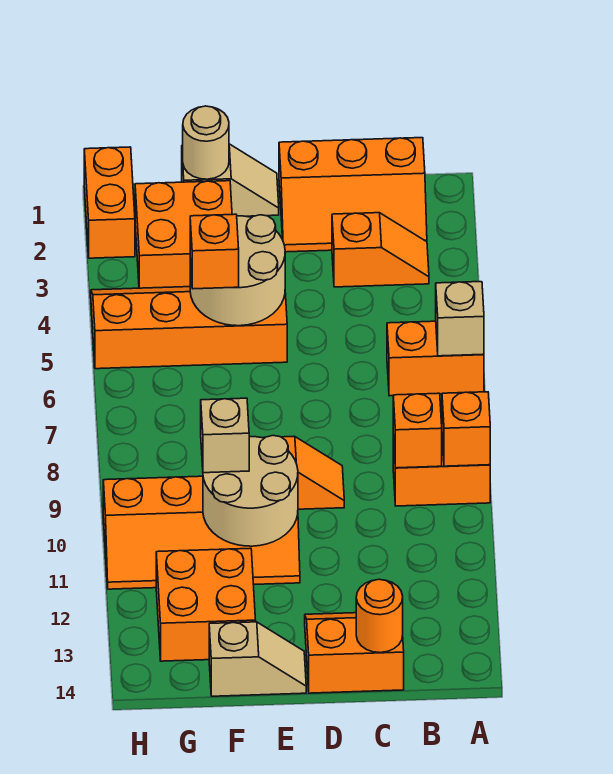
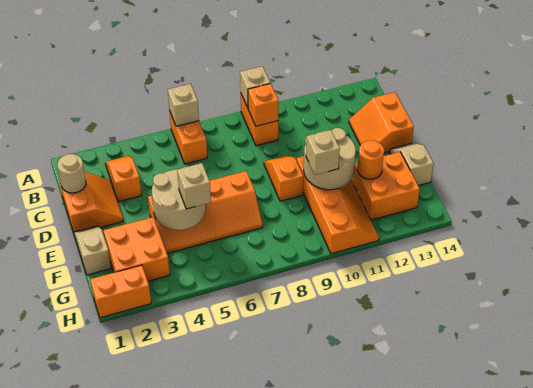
orange brick A9 level 2 -> tan brick A9 level 2
orange slope B1:D2 level 1 top 1 -> orange slope C1:D2 level 1 top 1
orange round brick C14 level 2 -> orange round brick F12 level 2
orange slope E4:H5 level 1 top 5 -> orange slope E4:F7 level 1 top E
tan round brick F1 level 2 -> tan round brick C1 level 2
orange brick F5 level 3 -> tan brick F5 level 3

